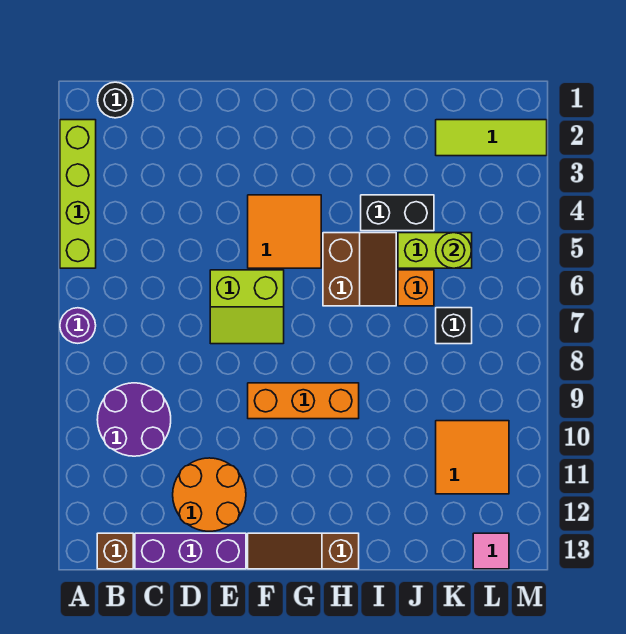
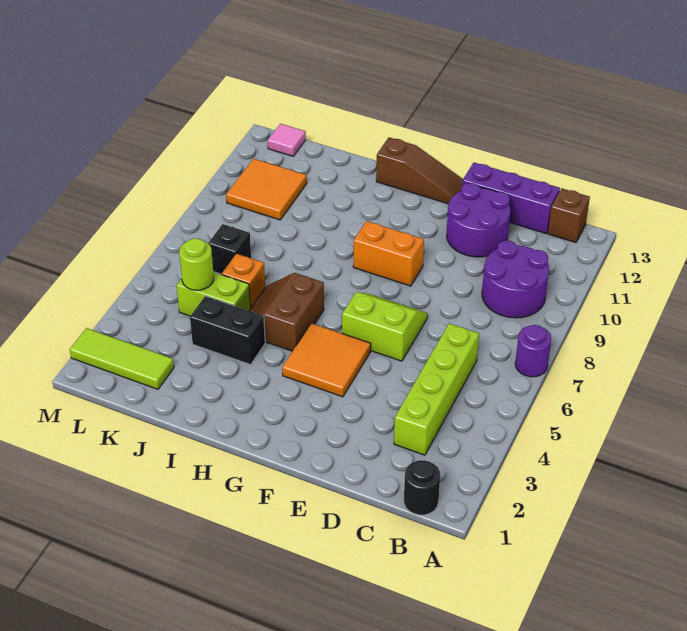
lime brick A2:A5 level 1 -> lime brick C3:C6 level 1
orange round brick D11:E12 level 1 -> purple round brick D11:E12 level 1
orange brick F9:H9 level 1 -> orange brick F9:G9 level 1

